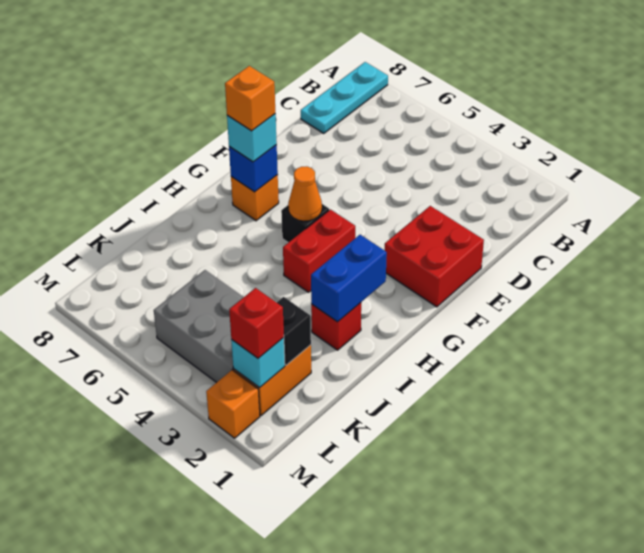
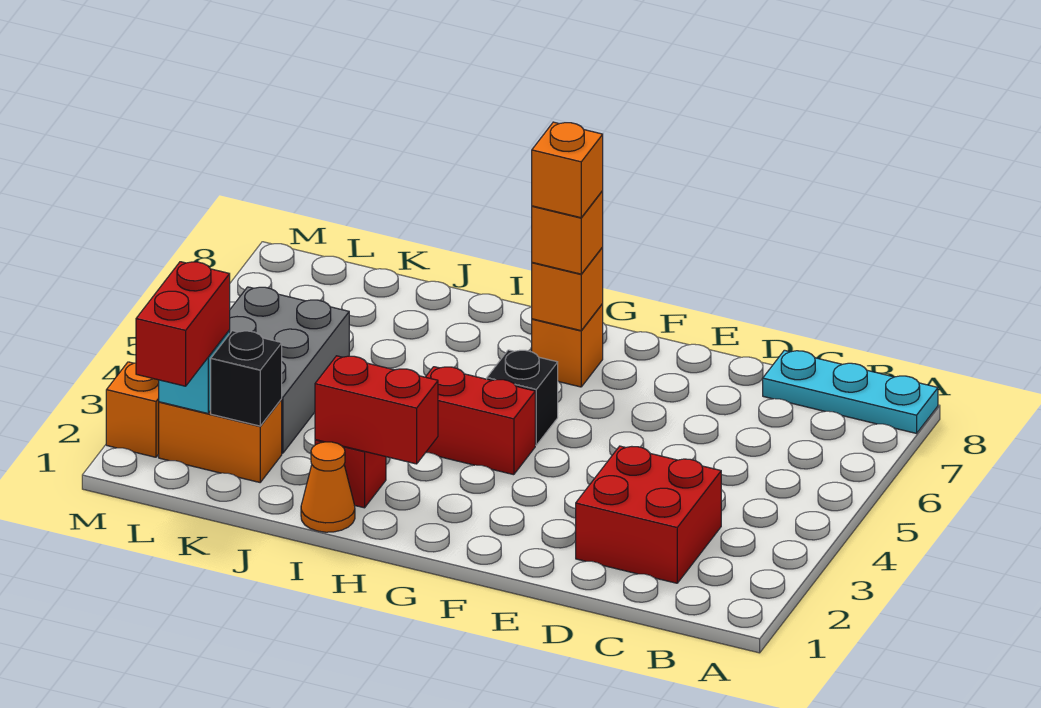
red brick E1:F2 level 1 -> red brick C2:D3 level 1
orange cone G5 level 2 -> orange cone I1 level 1
blue brick G7 level 2 -> orange brick G7 level 2
cyan brick G7 level 3 -> orange brick G7 level 3
blue brick H2:I2 level 2 -> red brick H2:I2 level 2
red brick L2 level 3 -> red brick L1:L2 level 3

